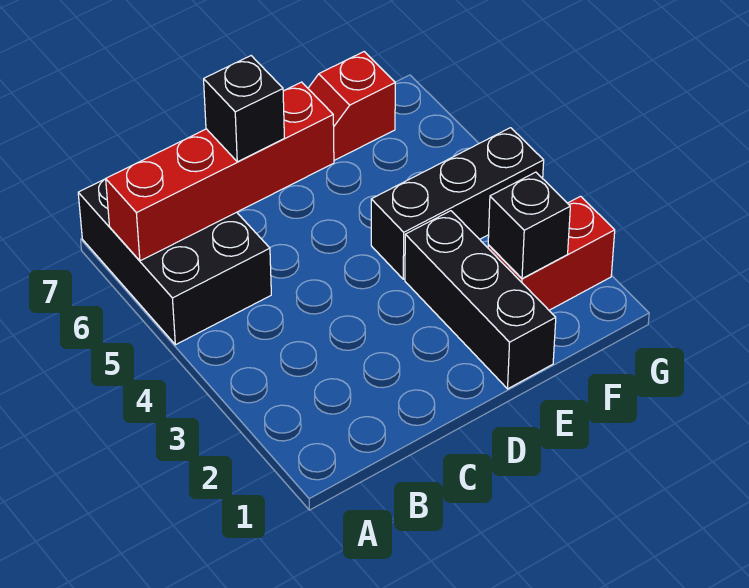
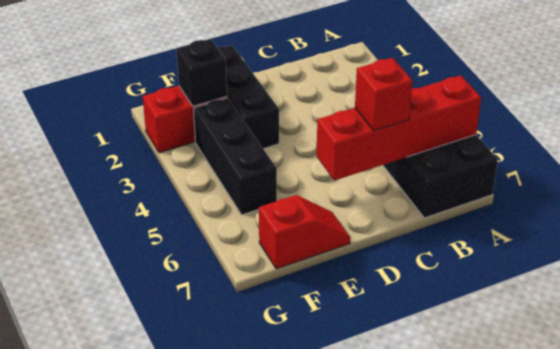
black brick C6 level 3 -> red brick C6 level 3
black brick E4:G4 level 1 -> black brick F3:F5 level 1

